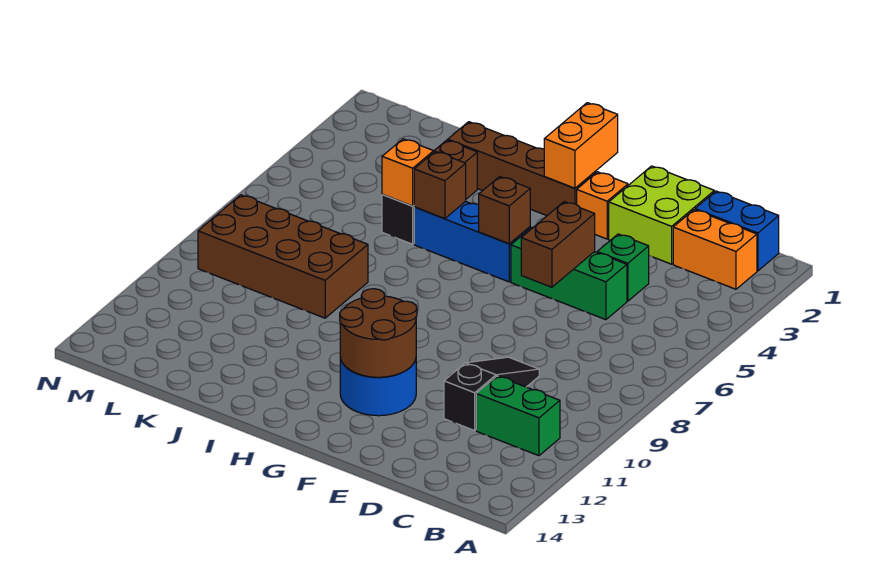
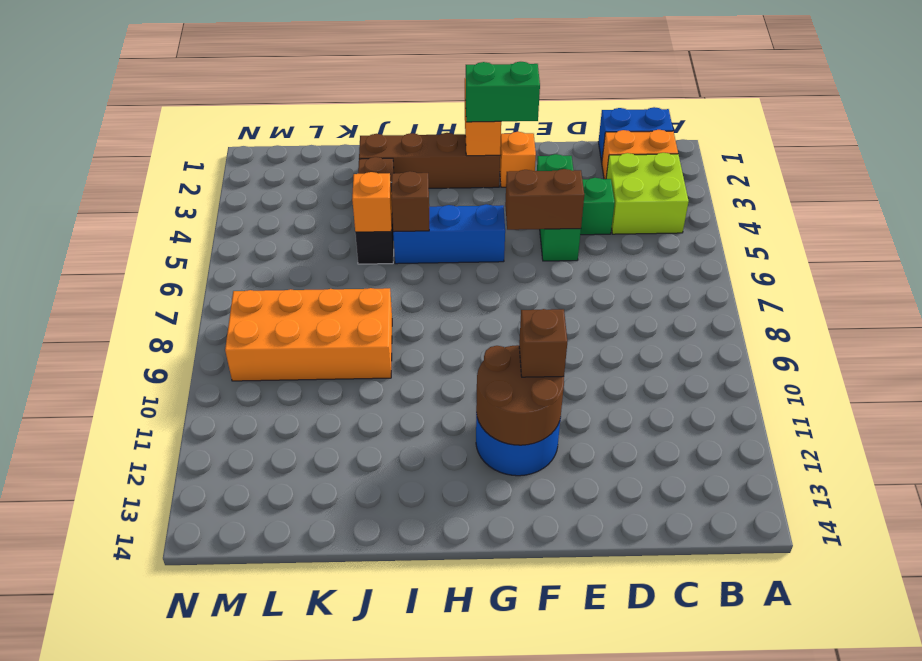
green brick B11:C11 level 1 -> green brick F2:G2 level 3
lime brick D1:E2 level 1 -> lime brick B3:C4 level 1
green brick D5:F5 level 1 -> green brick E3:E5 level 1
black slope D9:D11 level 1 top 11 -> none
brown brick E5:E6 level 2 -> brown brick E5:F5 level 2
brown brick G5 level 2 -> brown brick F11 level 3
brown brick J8:M9 level 1 -> orange brick J8:M9 level 1

